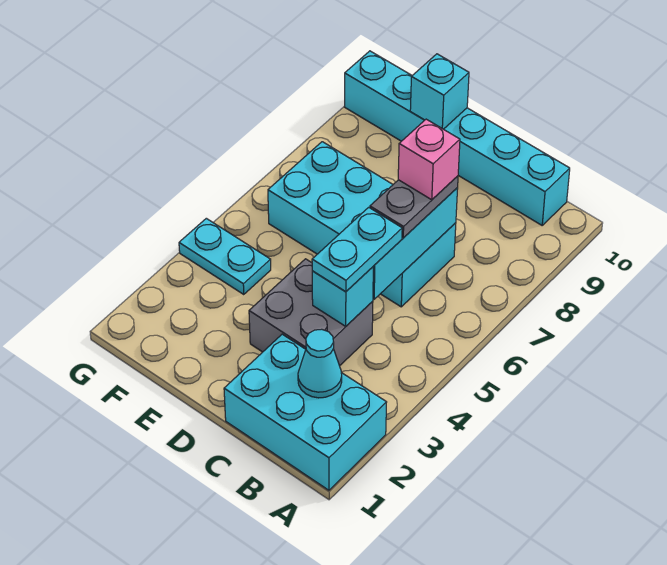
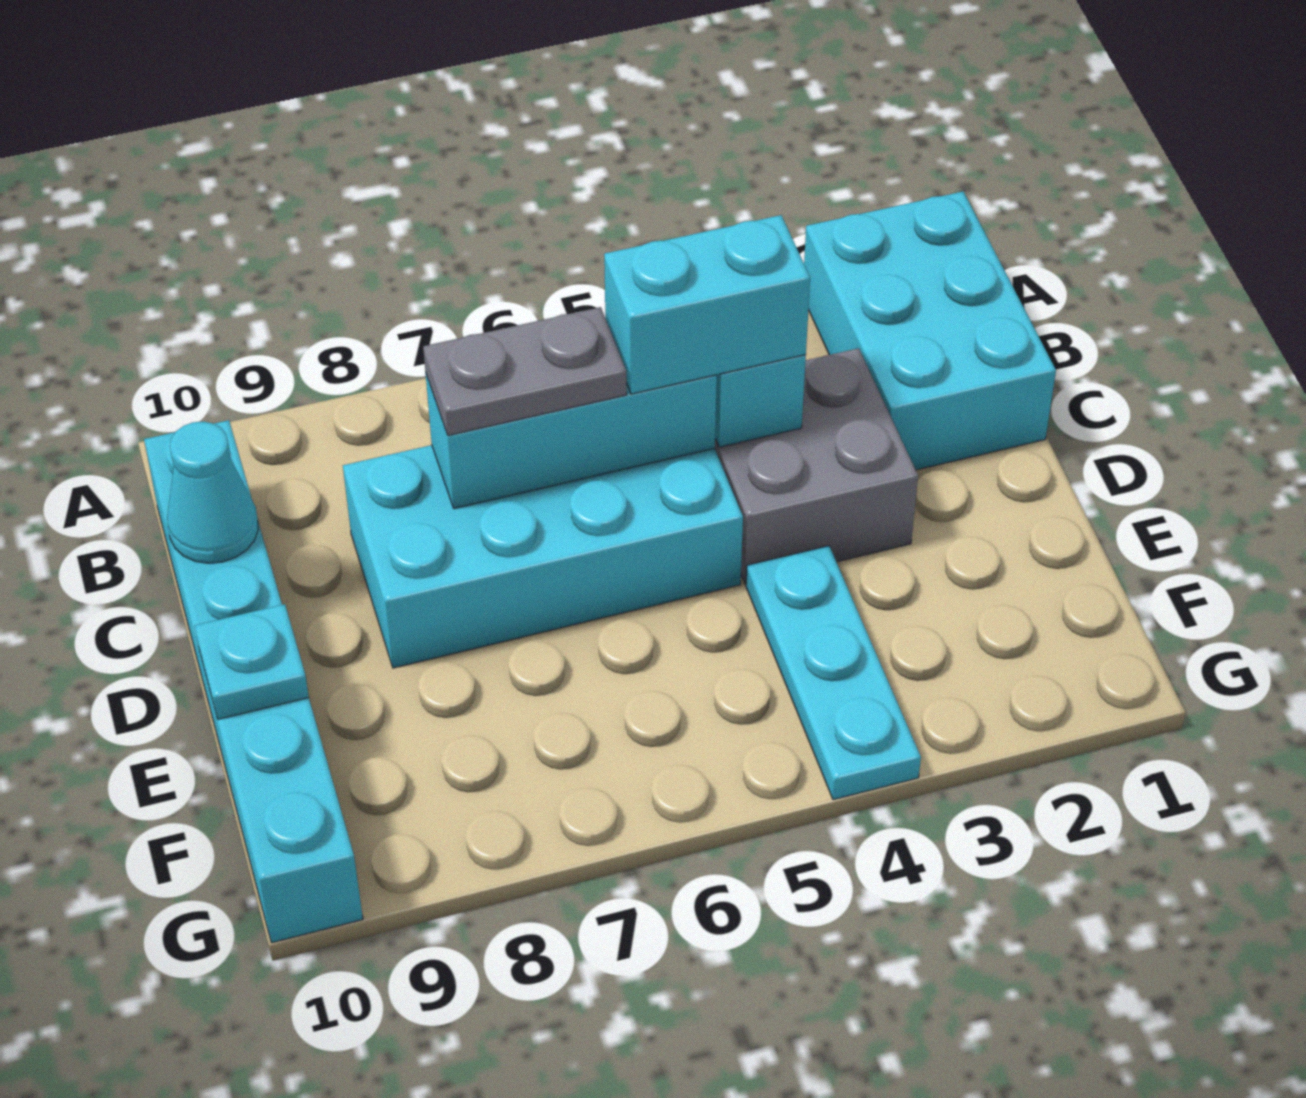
cyan cone B2 level 2 -> cyan cone C10 level 2
cyan plate C4:C5 level 3 -> cyan brick C4:C5 level 3
cyan brick C6:F7 level 1 -> cyan brick C5:D8 level 1
pink brick C7 level 4 -> none
cyan brick E10 level 2 -> cyan plate E10 level 2
cyan plate F4:G4 level 1 -> cyan plate E4:G4 level 1

